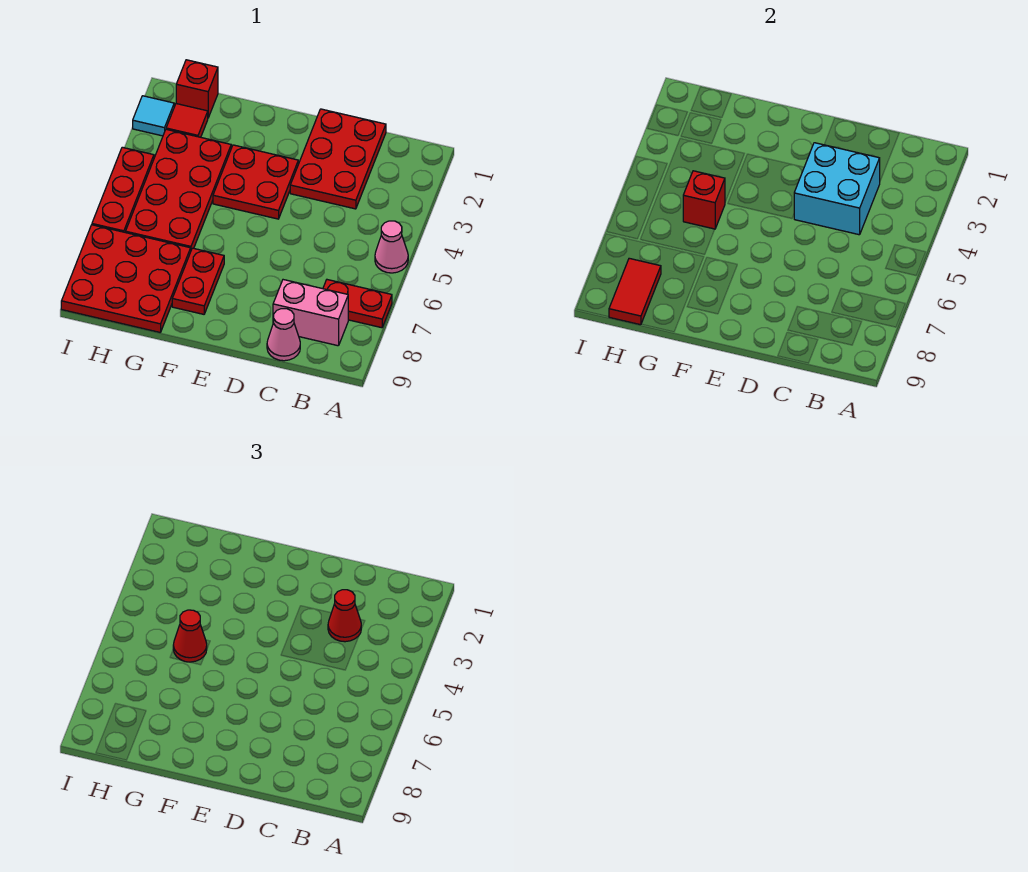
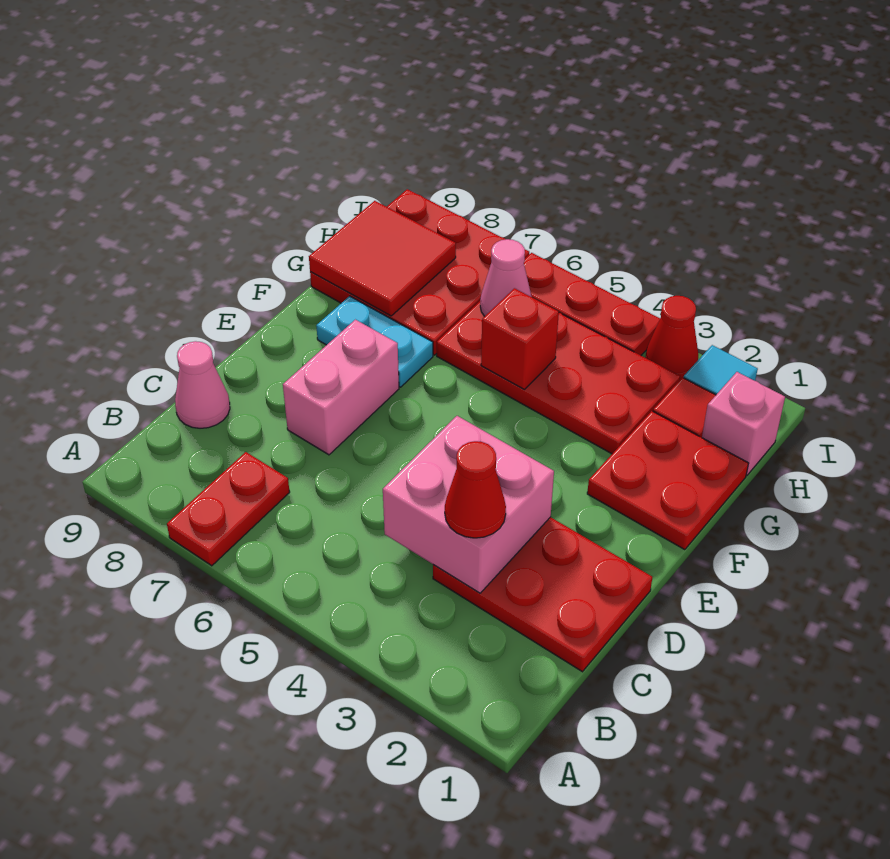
pink cone A5 level 1 -> pink cone H6 level 2
pink brick B8:C8 level 1 -> pink brick D7:E7 level 1
cyan brick C3:D4 level 2 -> pink brick C3:D4 level 2
red plate E3:F4 level 1 -> red plate F1:G2 level 1
red plate F7:F8 level 1 -> cyan plate F7:F8 level 1
red cone G5 level 3 -> red cone I3 level 1
red brick H1 level 1 -> pink brick H1 level 1
red tile H8:H9 level 2 -> red tile G8:H9 level 2

